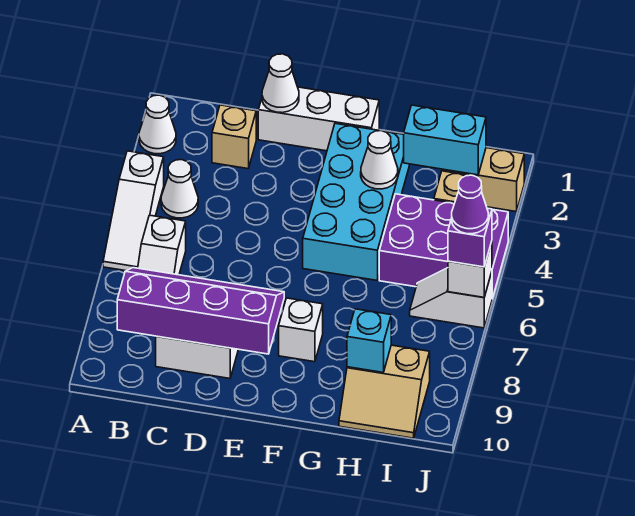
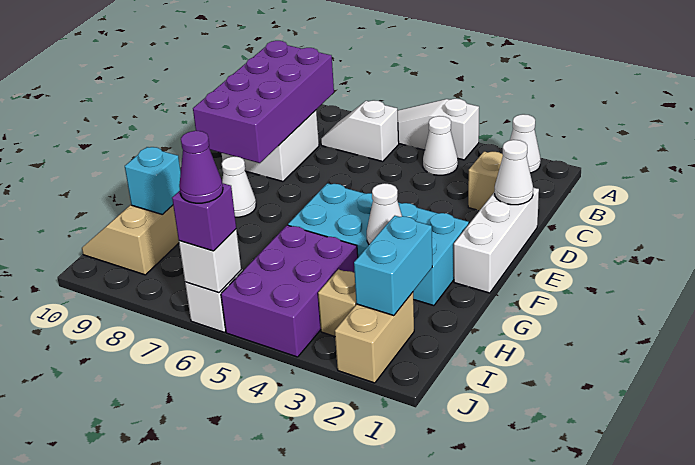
purple slope B8:E9 level 2 top 9 -> purple brick B8:E9 level 2
white brick F8 level 1 -> white cone F8 level 1

